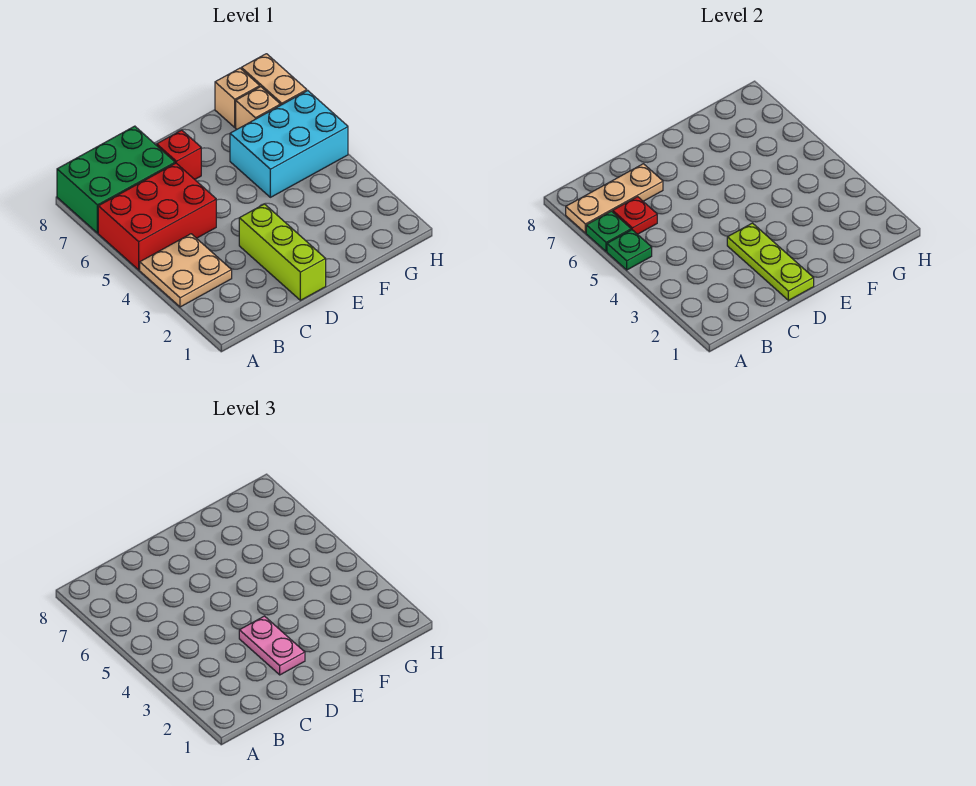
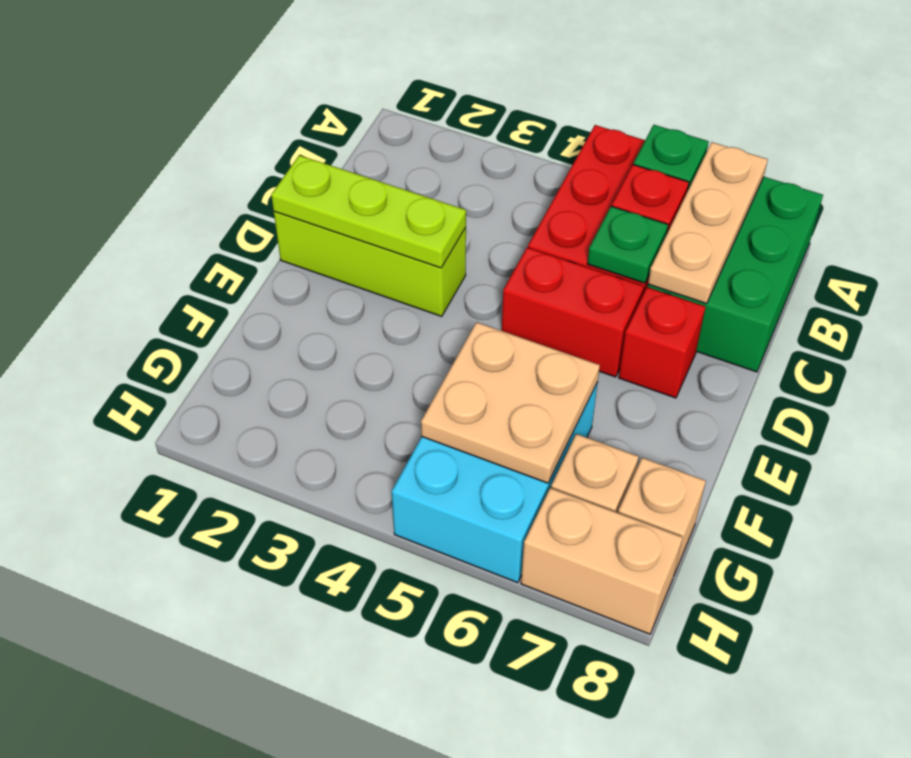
tan plate A3:B4 level 1 -> tan plate F5:G6 level 2
green plate A5 level 2 -> green plate C6 level 2
pink plate D2:D3 level 3 -> none
none -> red brick D5:D6 level 1

